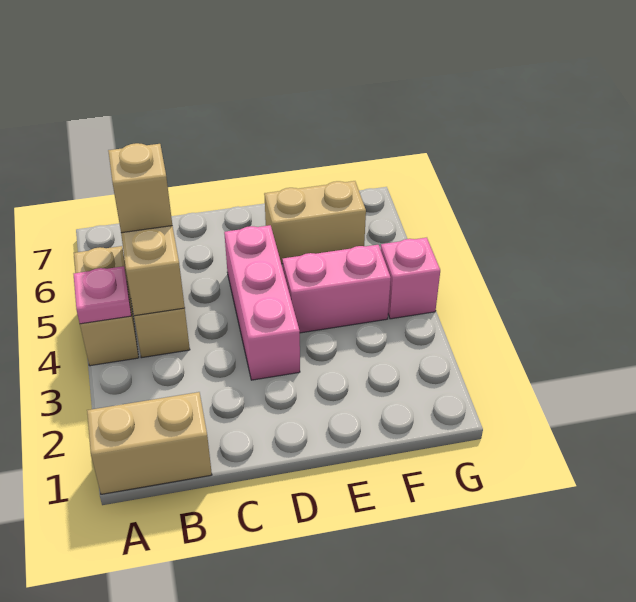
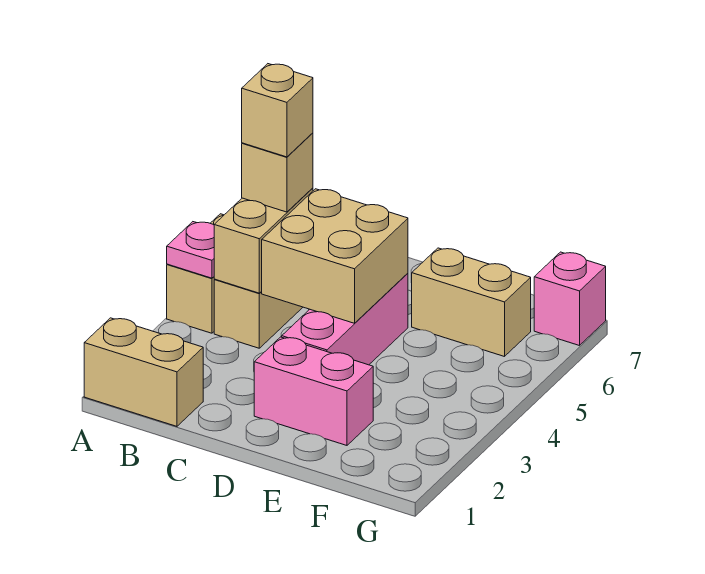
none -> tan brick B5 level 4
none -> tan brick C4:D5 level 2
pink brick E4:F4 level 1 -> pink brick D2:E2 level 1
pink brick G4 level 1 -> pink brick G7 level 1

